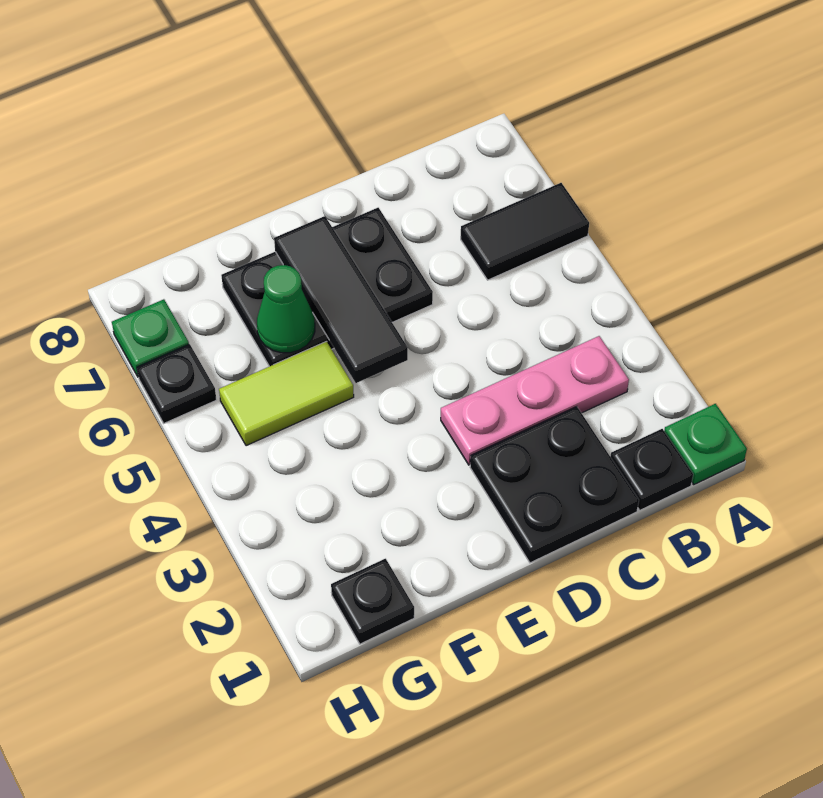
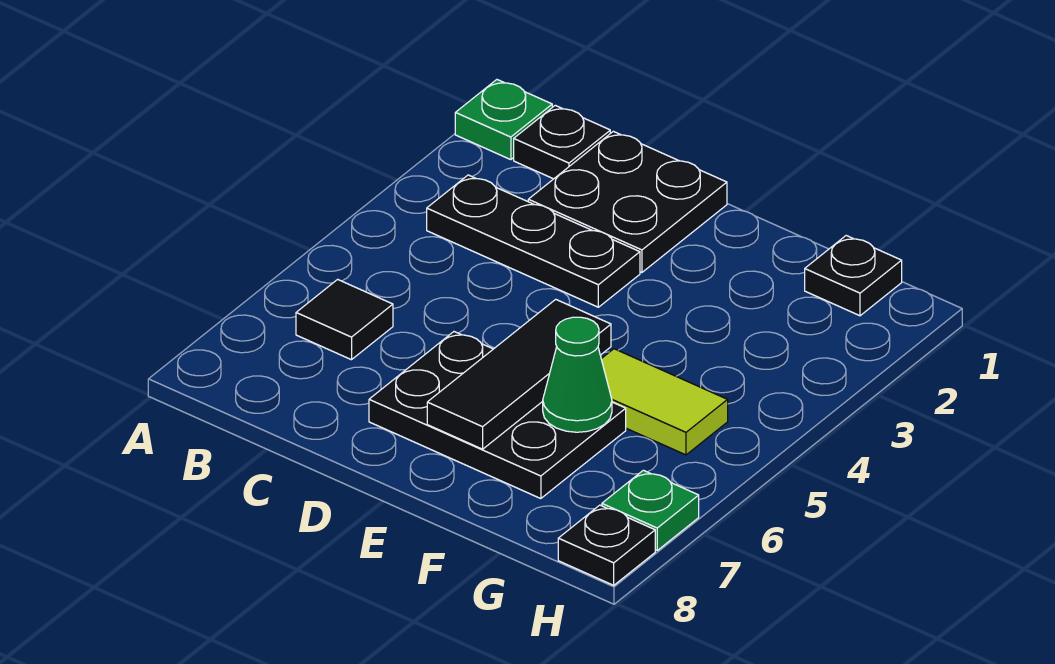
black tile A6:B6 level 1 -> black tile B6 level 1
pink plate B3:D3 level 1 -> black plate B3:D3 level 1
black plate H6 level 1 -> black plate H8 level 1

